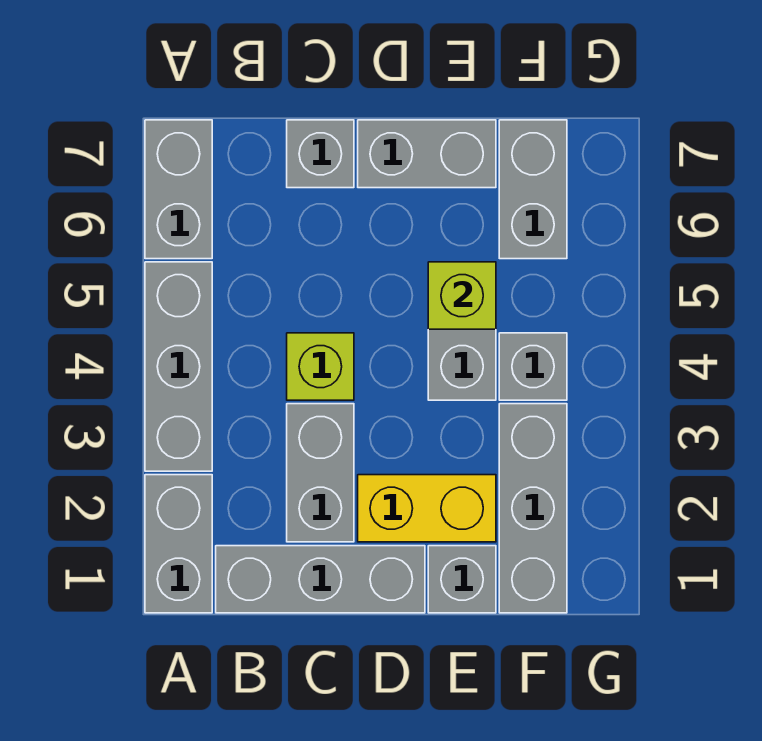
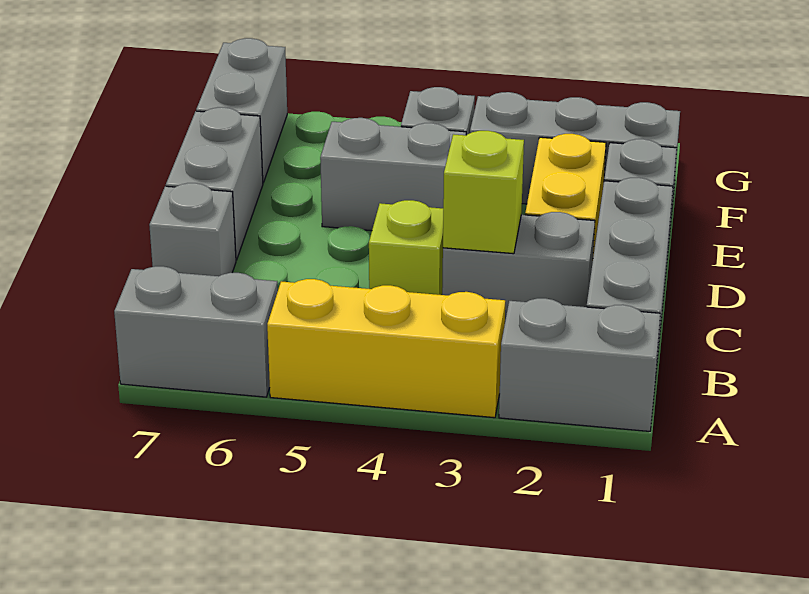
grey brick A3:A5 level 1 -> yellow brick A3:A5 level 1
lime brick E5 level 2 -> lime brick C3 level 2
grey brick F6:F7 level 1 -> grey brick F7:G7 level 1

